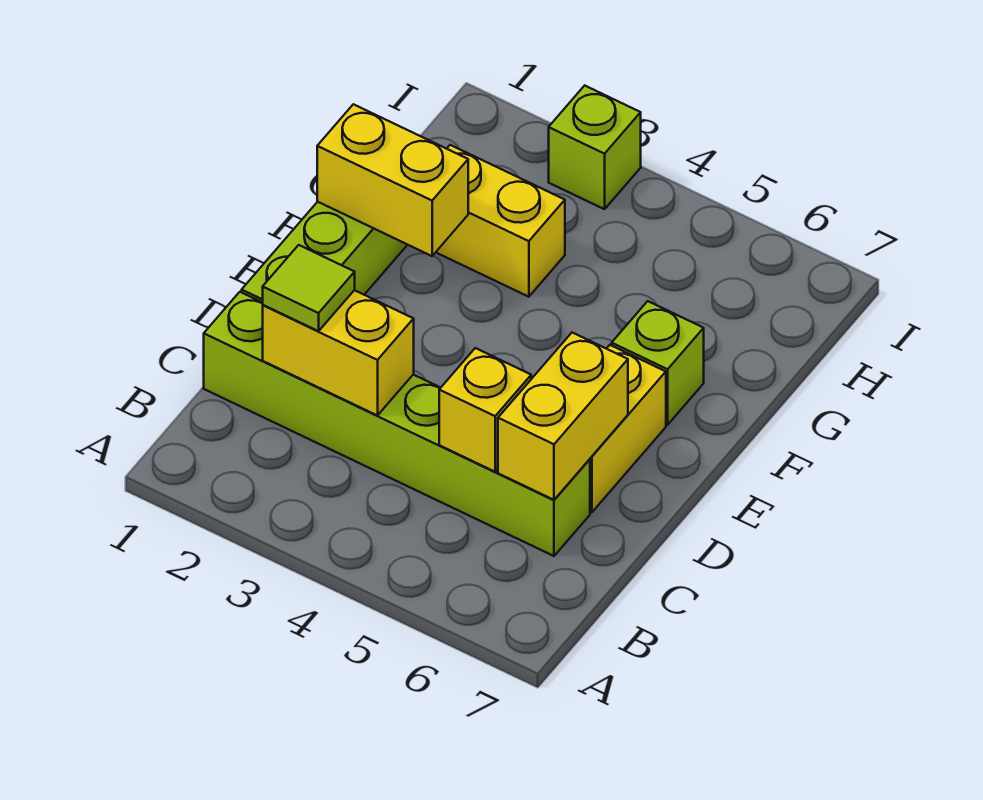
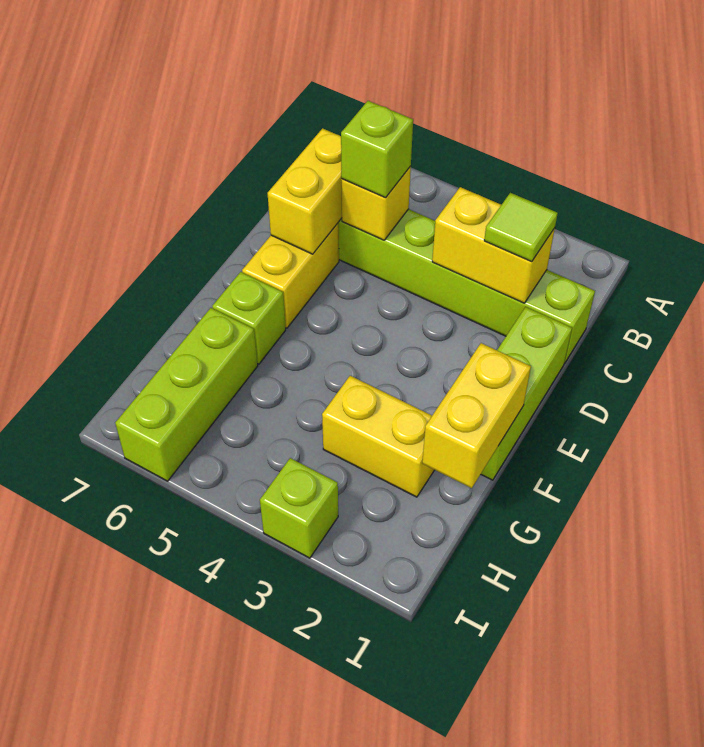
none -> lime brick C5 level 3
yellow brick F1:F2 level 2 -> yellow brick F1:G1 level 2
none -> lime brick G6:I6 level 1

